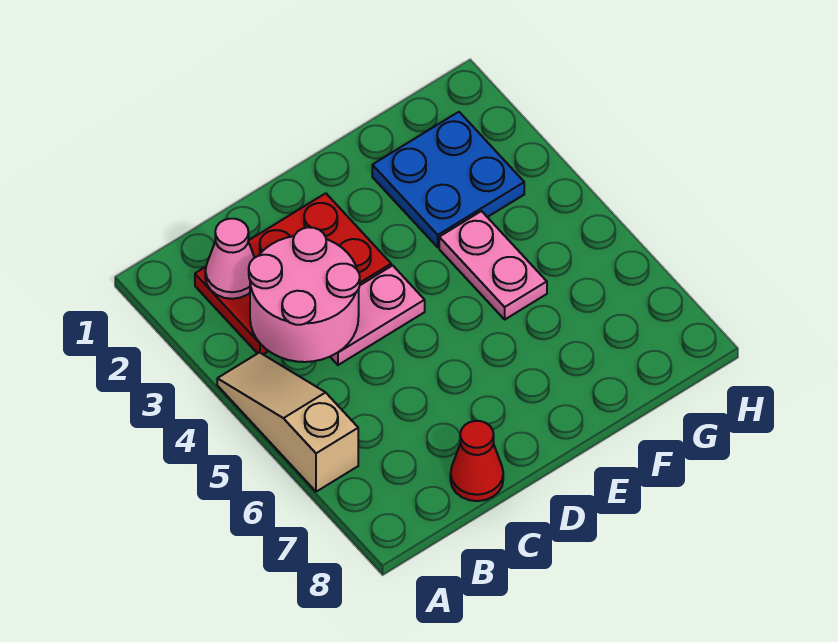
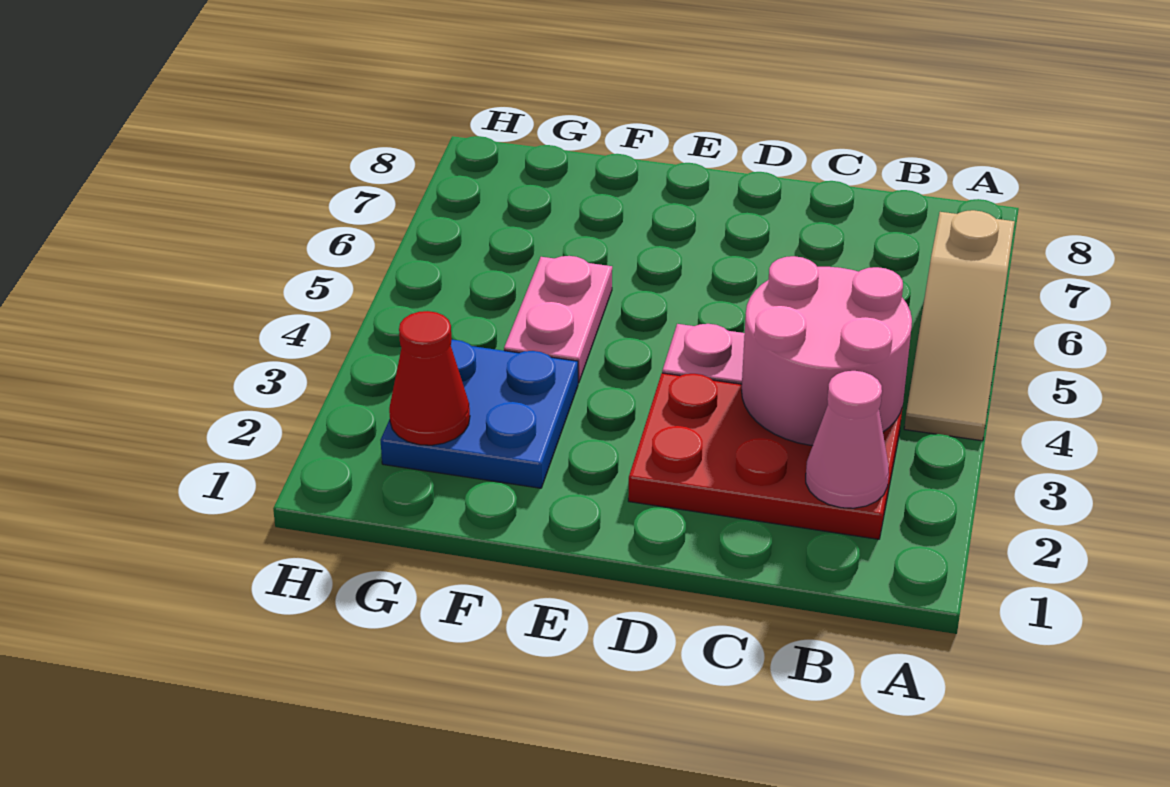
red cone C8 level 1 -> red cone G2 level 2

